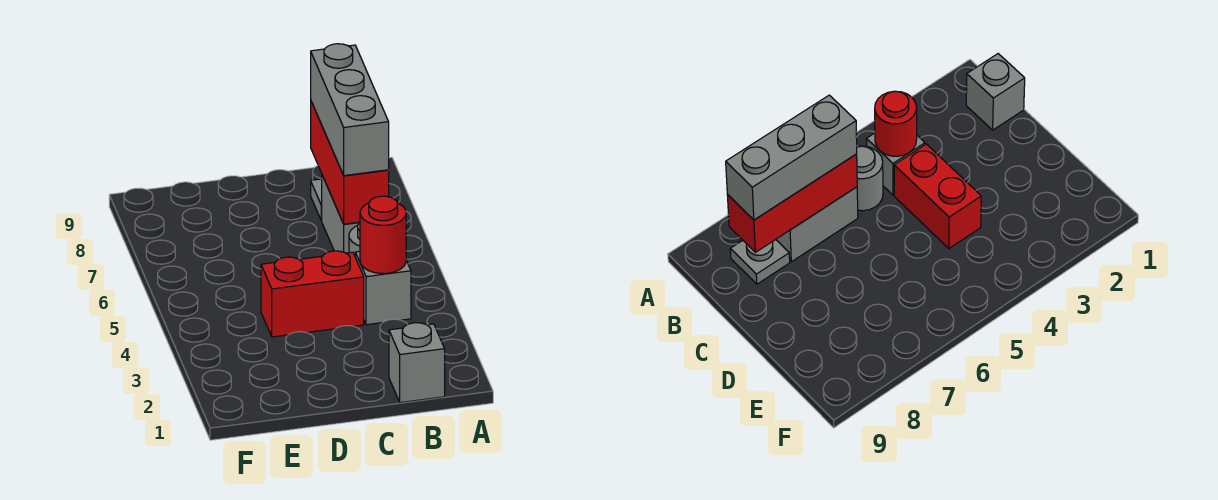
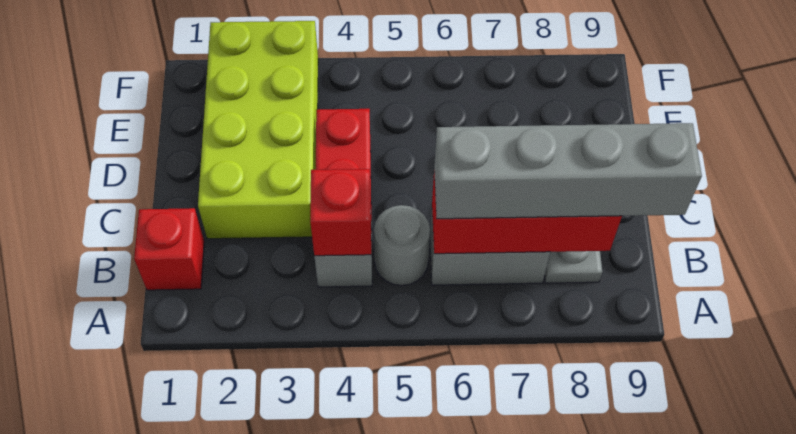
grey brick B1 level 1 -> red brick B1 level 1
red round brick B4 level 2 -> red brick B4 level 2
grey brick B6:B8 level 3 -> grey brick B6:B9 level 3
none -> lime brick C2:F3 level 1

